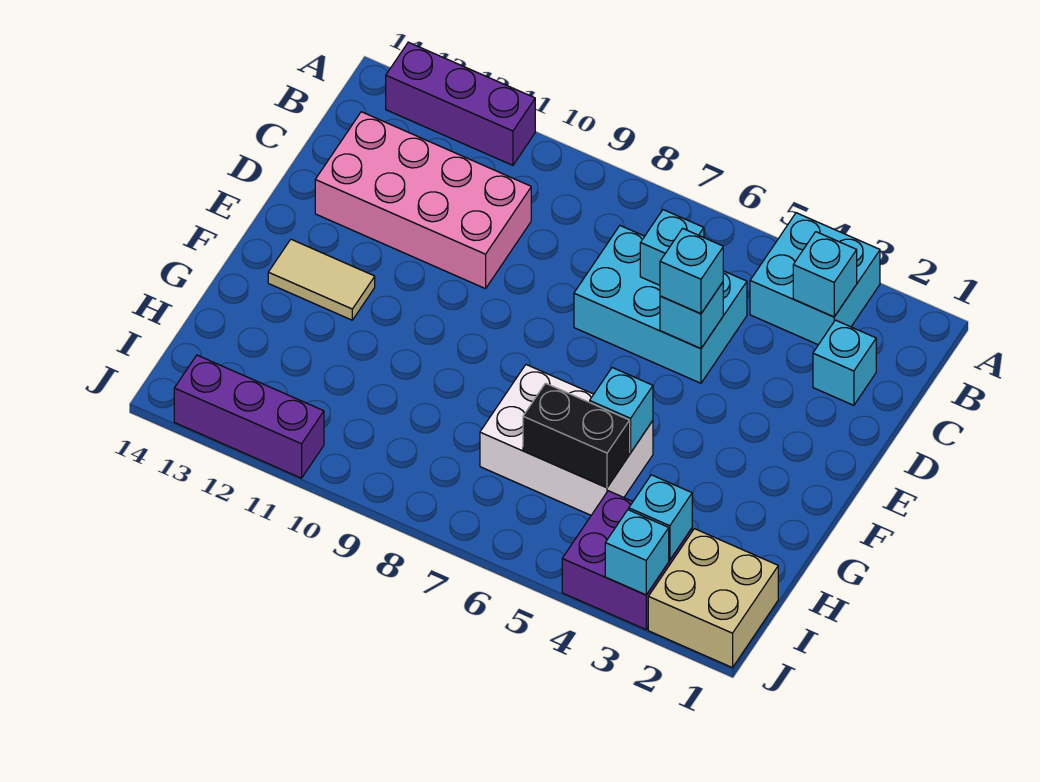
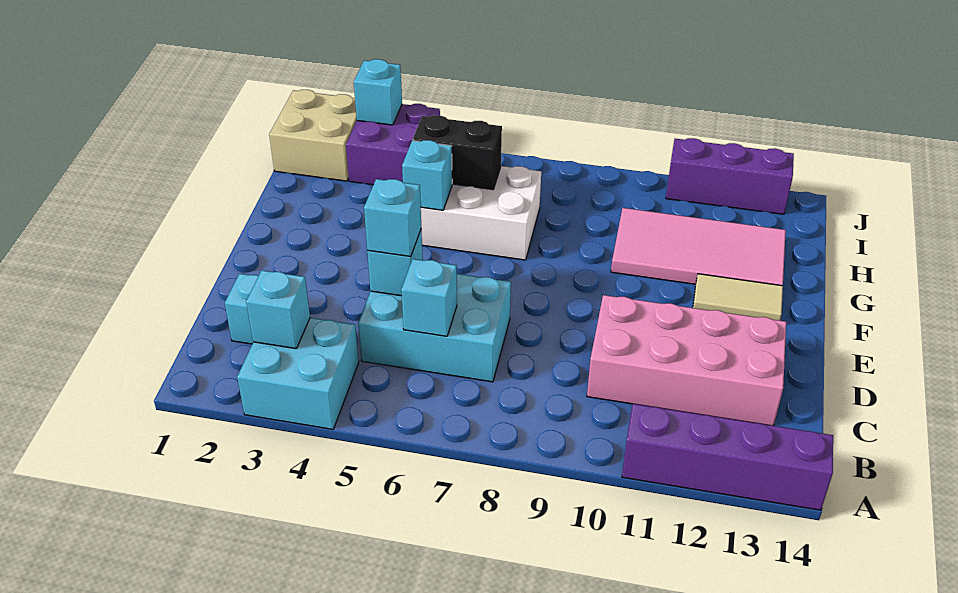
purple brick A11:A13 level 1 -> purple brick A11:A14 level 1
none -> pink tile G10:H13 level 1
cyan brick I3 level 2 -> none

